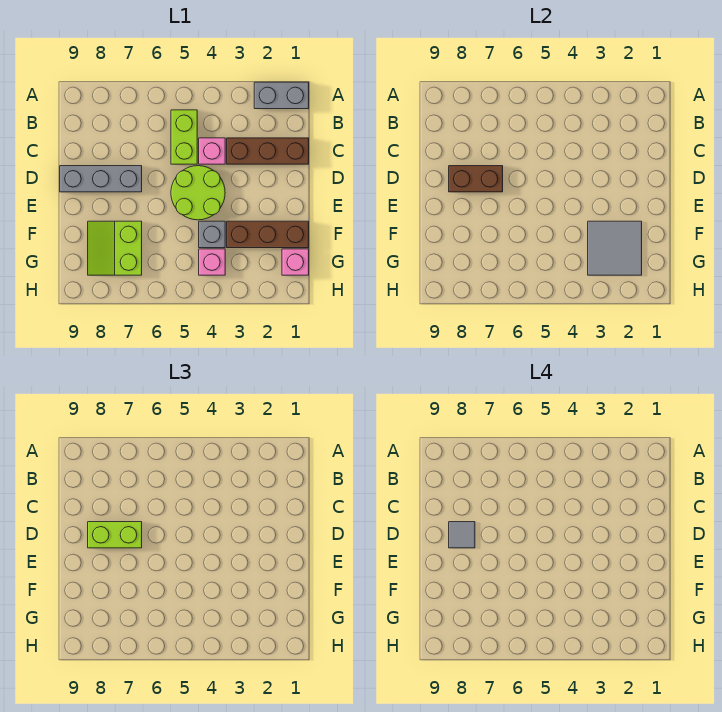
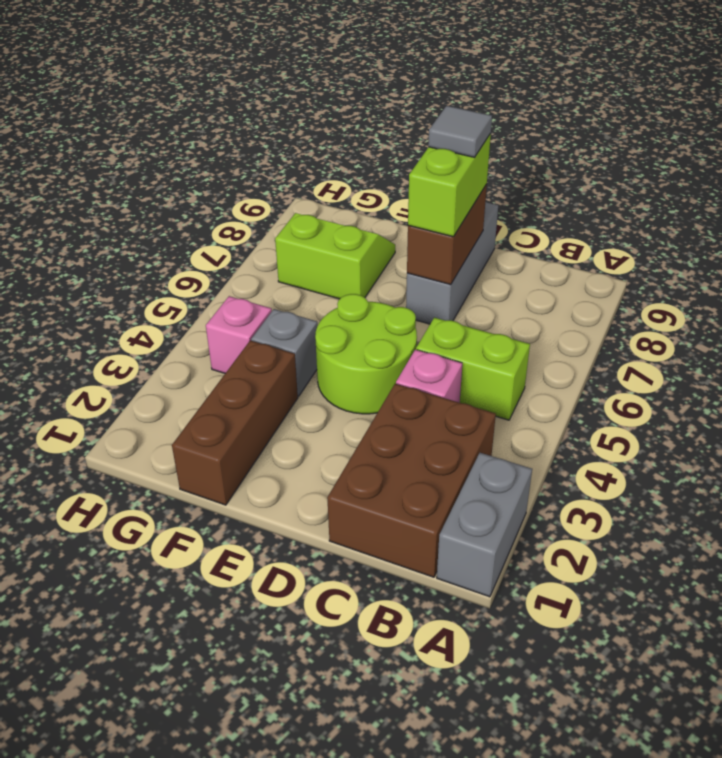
brown brick C1:C3 level 1 -> brown brick B1:C3 level 1
grey tile F2:G3 level 2 -> none
pink brick G1 level 1 -> none

